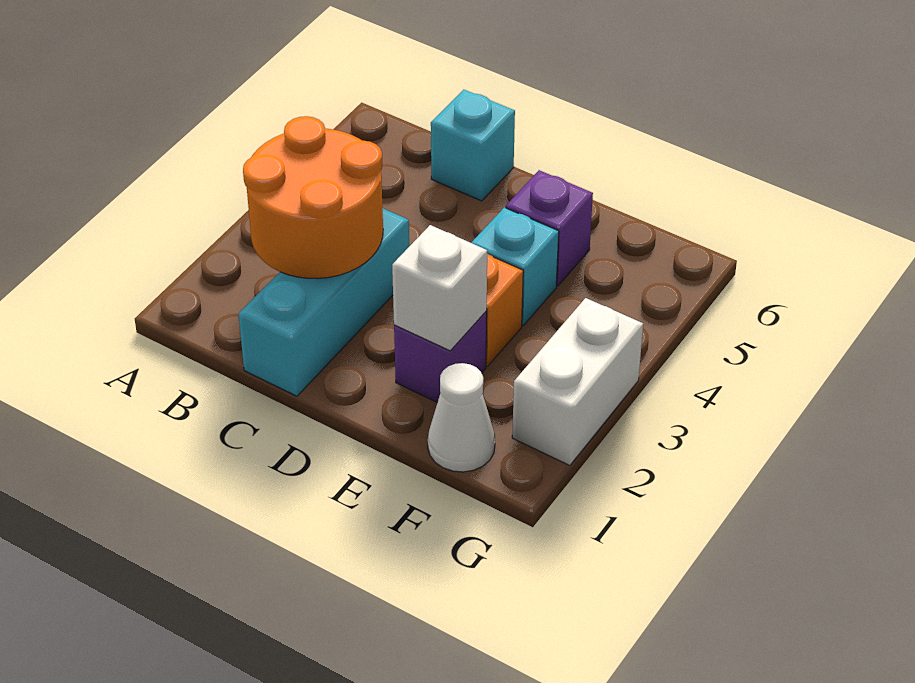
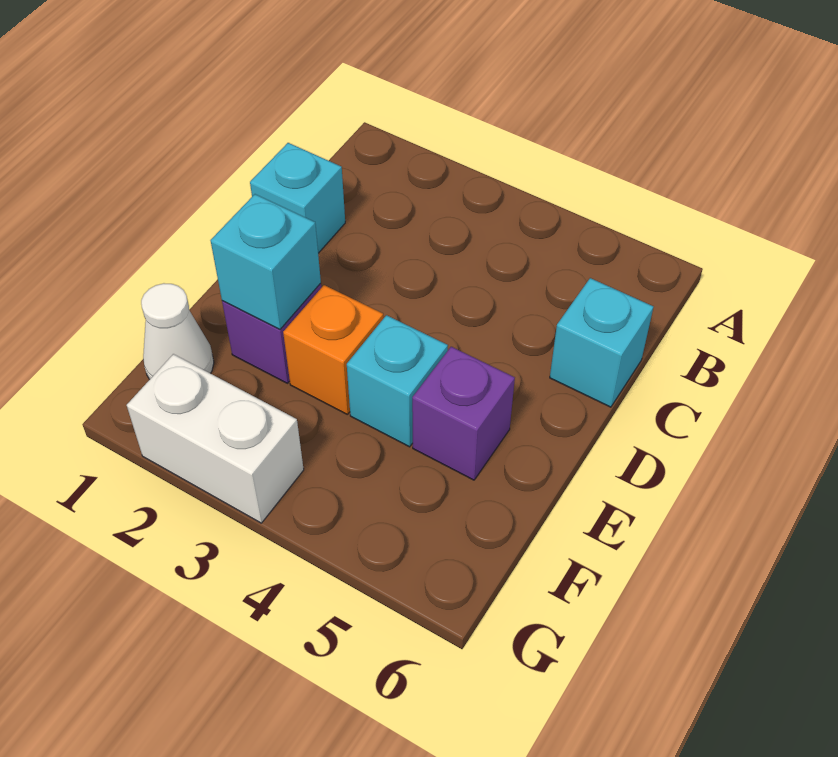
orange round brick B2:C3 level 2 -> none
cyan brick C1:C3 level 1 -> cyan brick C1 level 1
white brick E2 level 2 -> cyan brick E2 level 2

